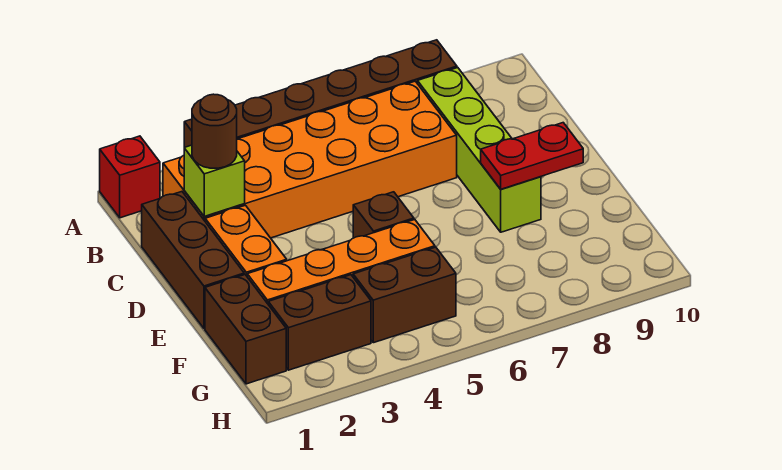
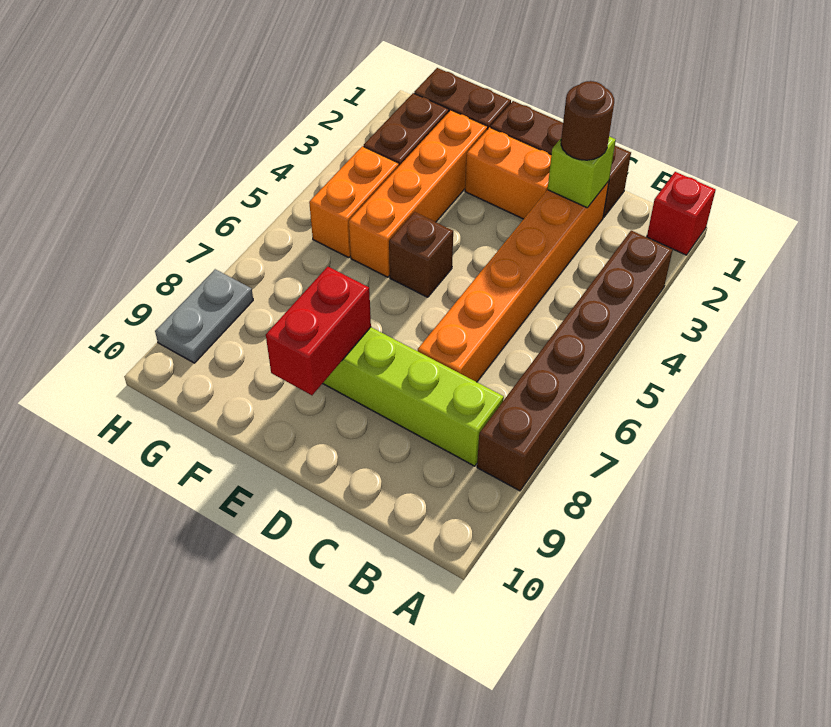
orange brick B2:C7 level 1 -> orange brick C2:C7 level 1
red plate E8:E9 level 2 -> red brick E8:E9 level 2
brown brick G4:G5 level 1 -> orange brick G4:G5 level 1
none -> grey plate H8:H9 level 1

